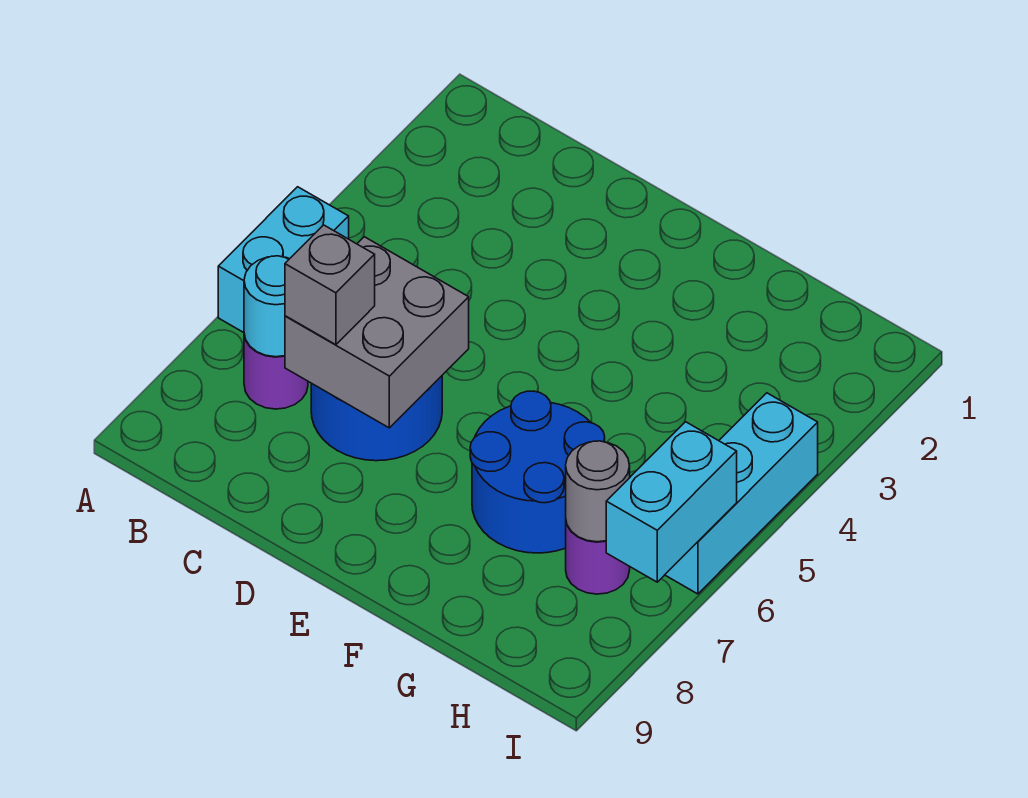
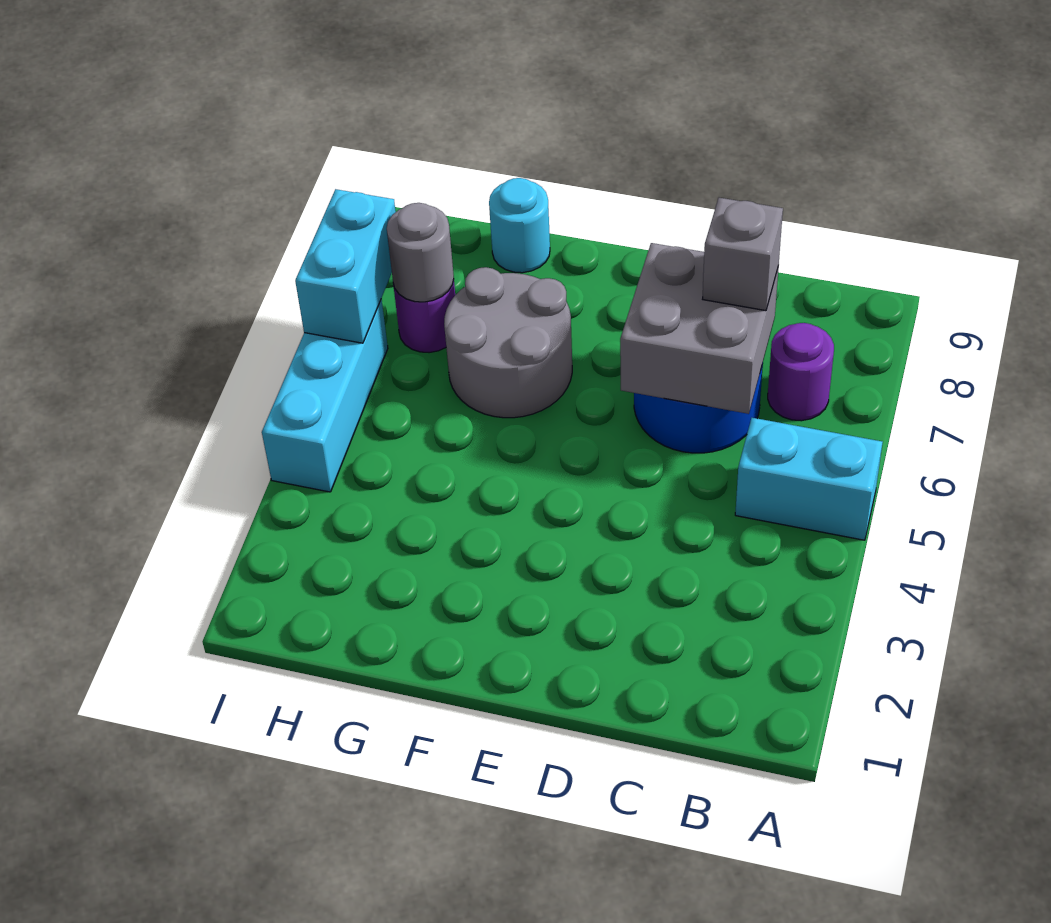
cyan brick A5:A6 level 1 -> cyan brick A5:B5 level 1
cyan round brick B7 level 2 -> cyan round brick G9 level 1
blue round brick F6:G7 level 1 -> grey round brick F6:G7 level 1

